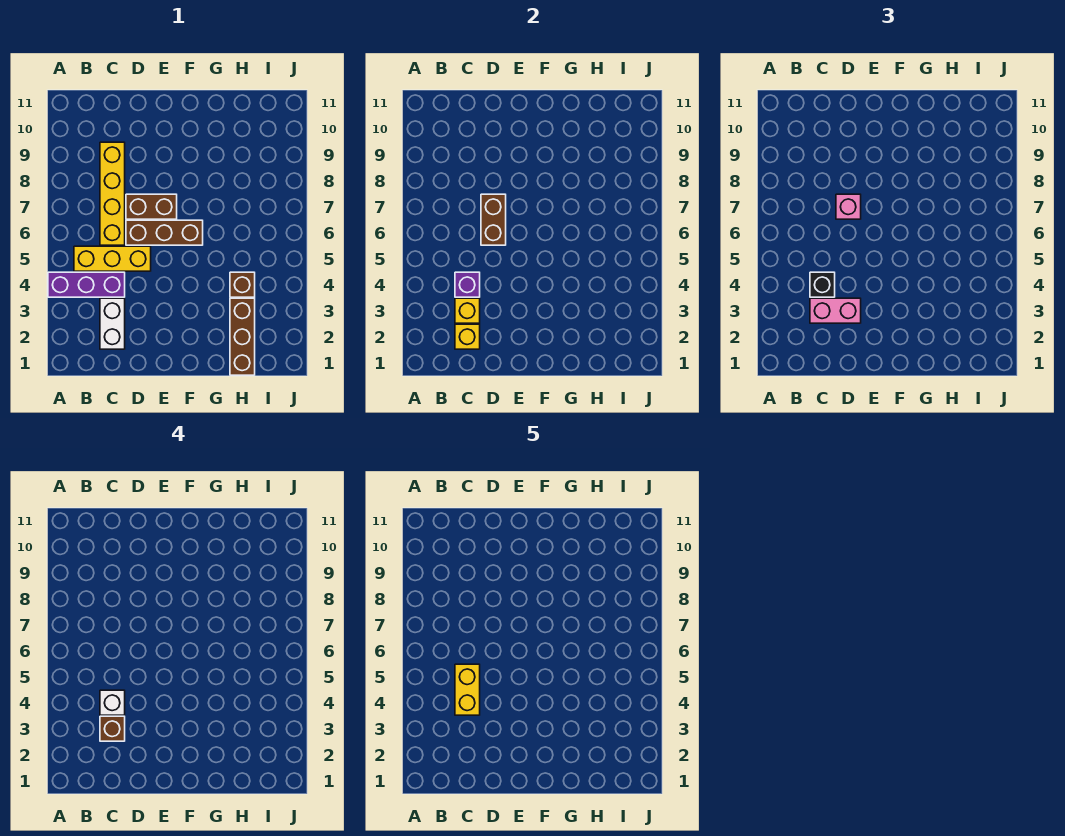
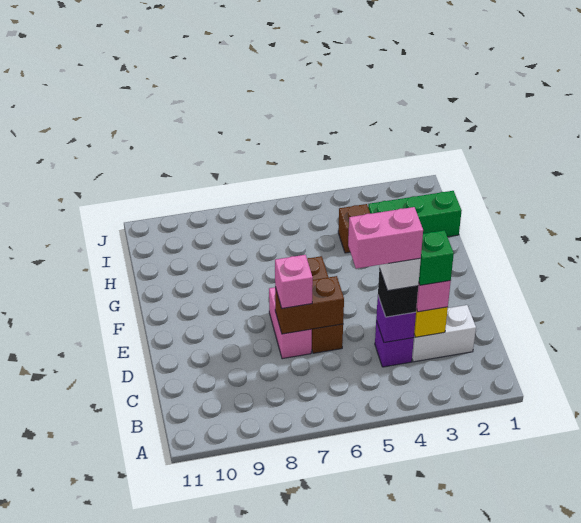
purple brick A4:C4 level 1 -> purple brick C4 level 1
yellow brick B5:D5 level 1 -> none
yellow brick C2 level 2 -> none
brown brick C3 level 4 -> green brick C3 level 4
yellow brick C4:C5 level 5 -> pink brick C4:C5 level 5
yellow brick C6:C9 level 1 -> none
brown brick D7:E7 level 1 -> pink brick D7:E7 level 1
brown brick H1:H3 level 1 -> green brick H1:H3 level 1

